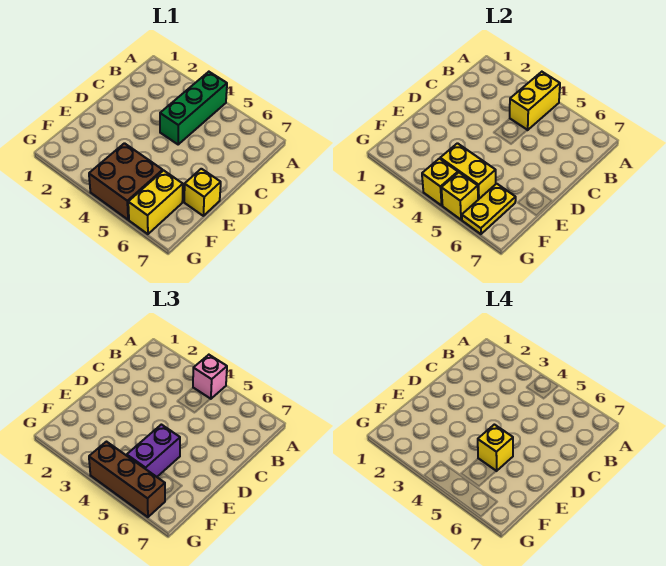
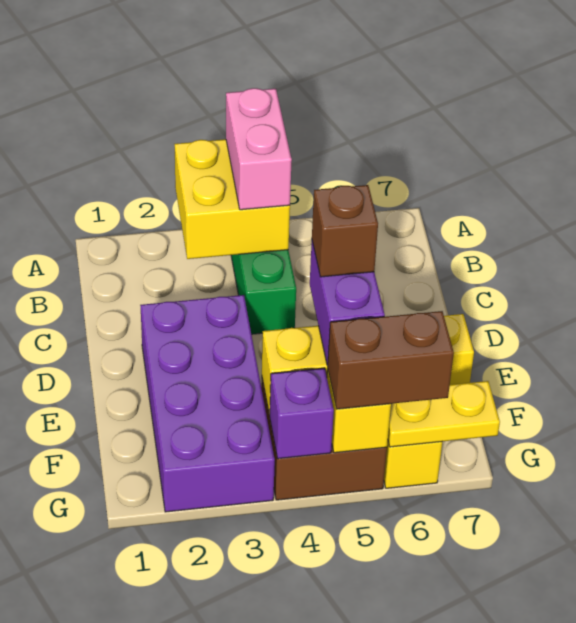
yellow brick A4:B4 level 2 -> yellow brick A3:B4 level 2
pink brick A4 level 3 -> pink brick A4:B4 level 3
none -> purple brick D2:G3 level 1
yellow brick E5 level 4 -> brown brick E5 level 4
yellow plate F6:G6 level 2 -> yellow plate G6:G7 level 2
yellow brick G4 level 2 -> purple brick G4 level 2
brown brick G4:G6 level 3 -> brown brick G5:G6 level 3

